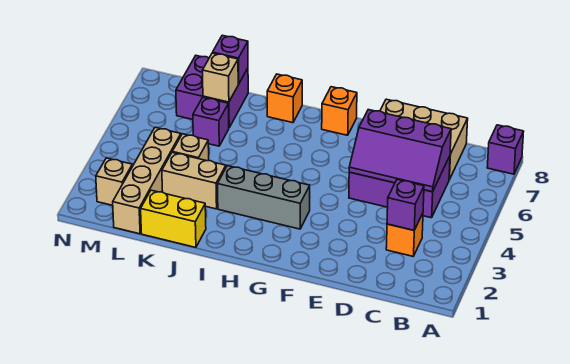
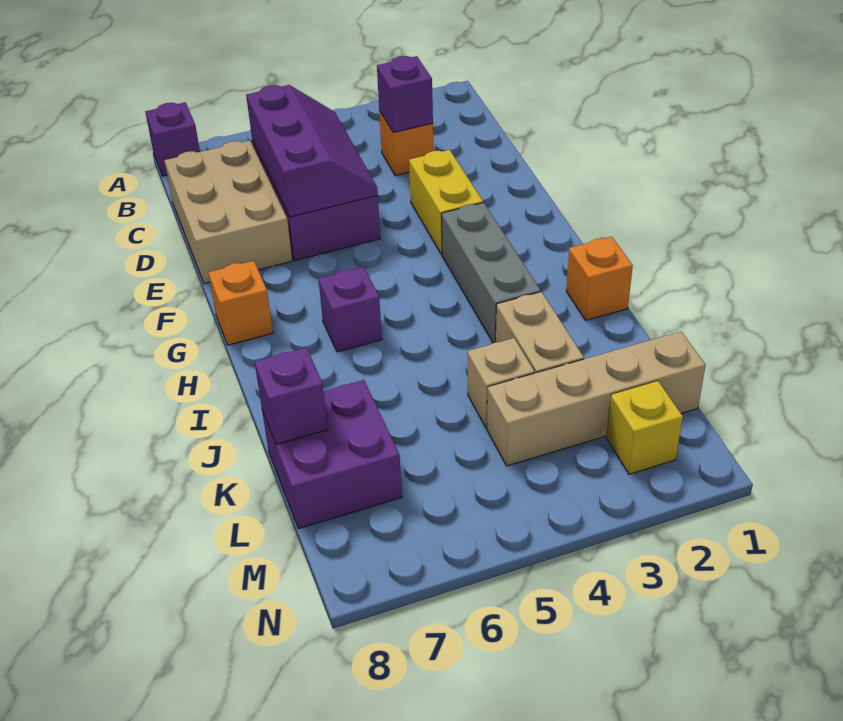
orange brick I8 level 1 -> orange brick I1 level 1
yellow brick J1:K1 level 1 -> yellow brick E3:F3 level 1
purple brick K6 level 1 -> purple brick H6 level 1
tan brick K7 level 2 -> none
tan brick M2 level 1 -> yellow brick M2 level 1

